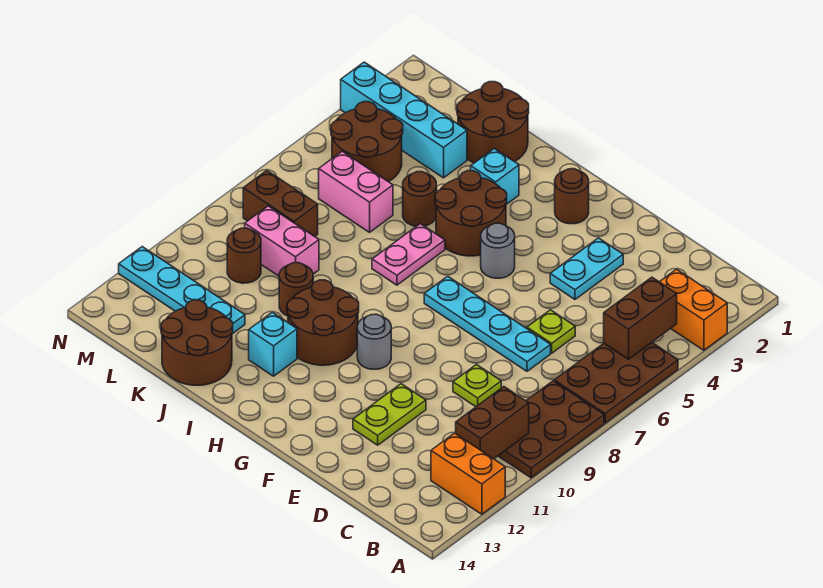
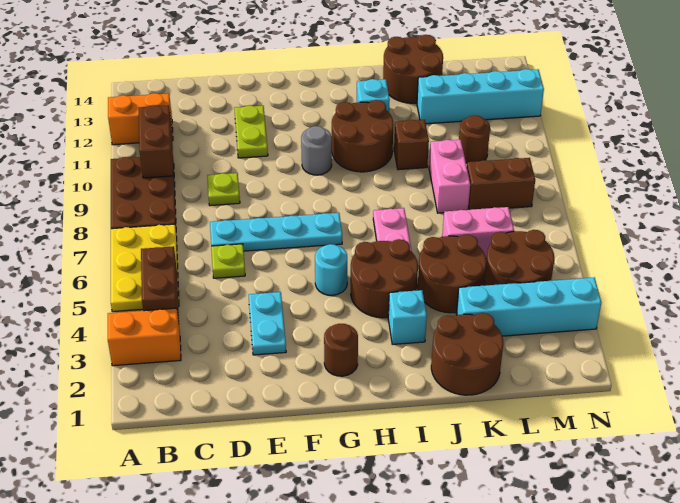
brown plate A5:B7 level 1 -> yellow plate A5:B7 level 1
grey round brick G5 level 1 -> cyan round brick G5 level 1
brown round brick J5 level 1 -> brown round brick J4:K5 level 1
brown round brick J10 level 1 -> brown brick J10 level 1
pink brick K9:L9 level 1 -> pink brick K8:K9 level 1
cyan plate K12:N12 level 1 -> cyan brick K12:N12 level 1

